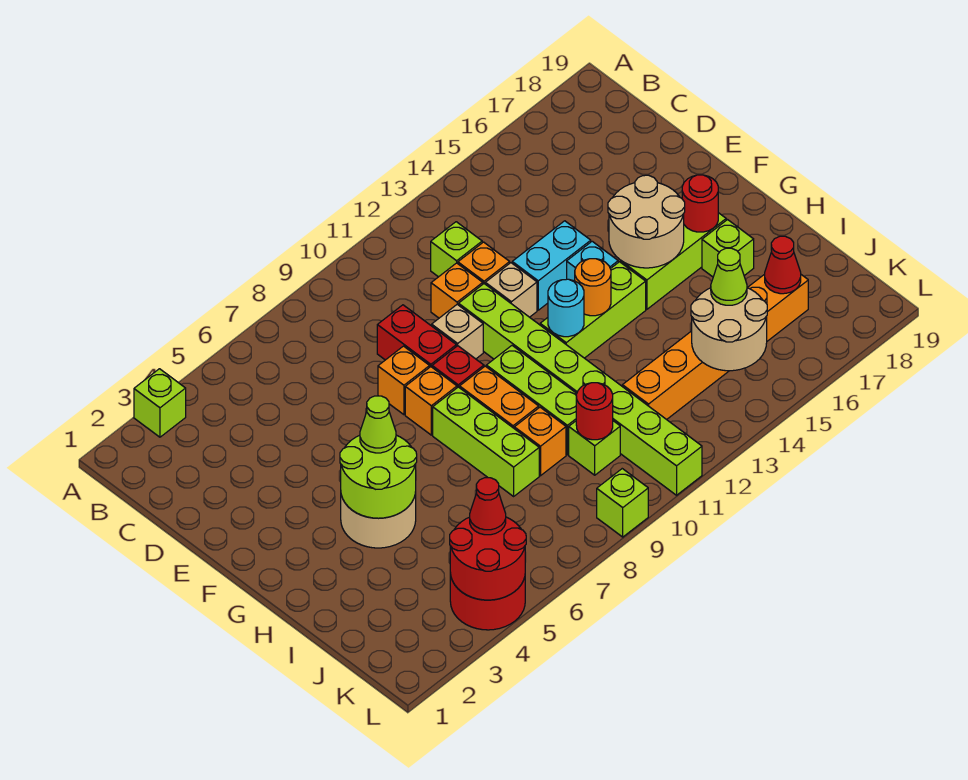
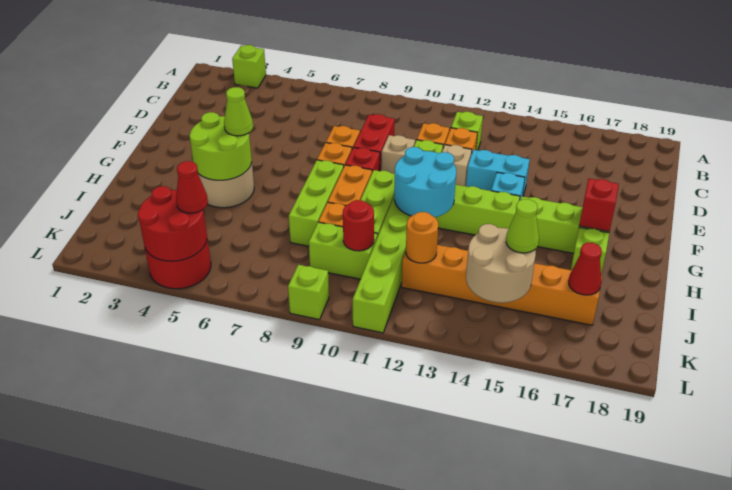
tan round brick F15:G16 level 2 -> none
cyan round brick G12 level 2 -> cyan round brick G11:H12 level 2
orange round brick G13 level 2 -> orange round brick J12 level 2
red round brick G17 level 2 -> red brick G17 level 2
lime brick J10 level 1 -> lime brick J9:J10 level 1

